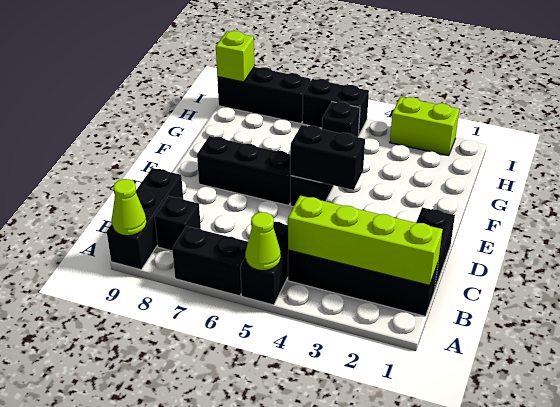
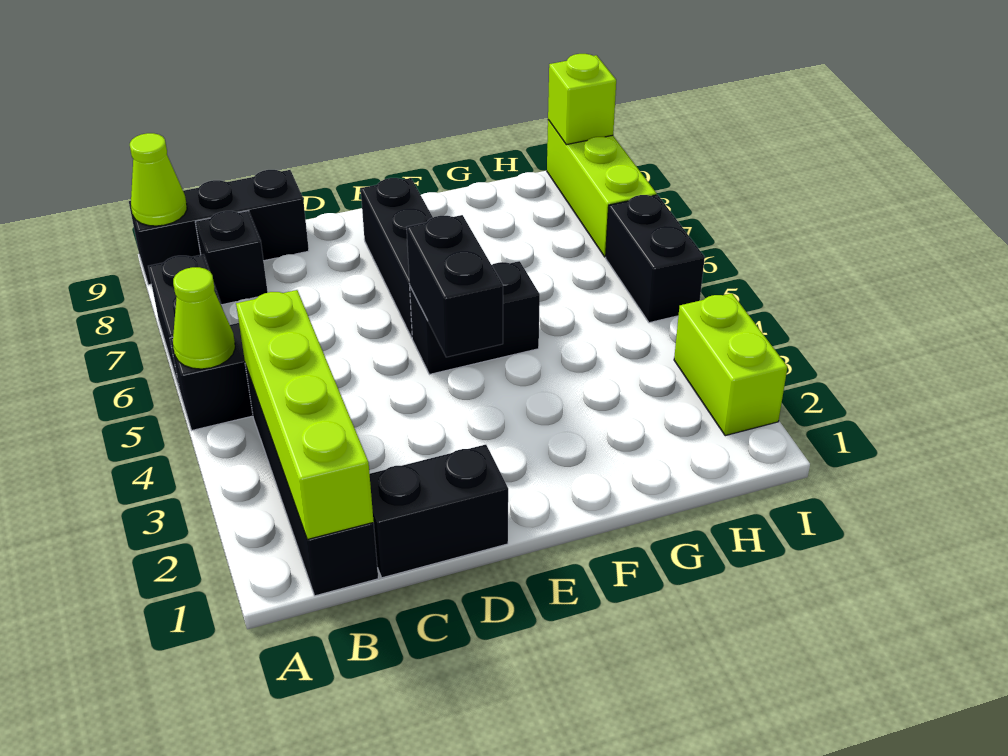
black brick H5 level 1 -> none
black brick I7:I9 level 1 -> lime brick I7:I9 level 1

